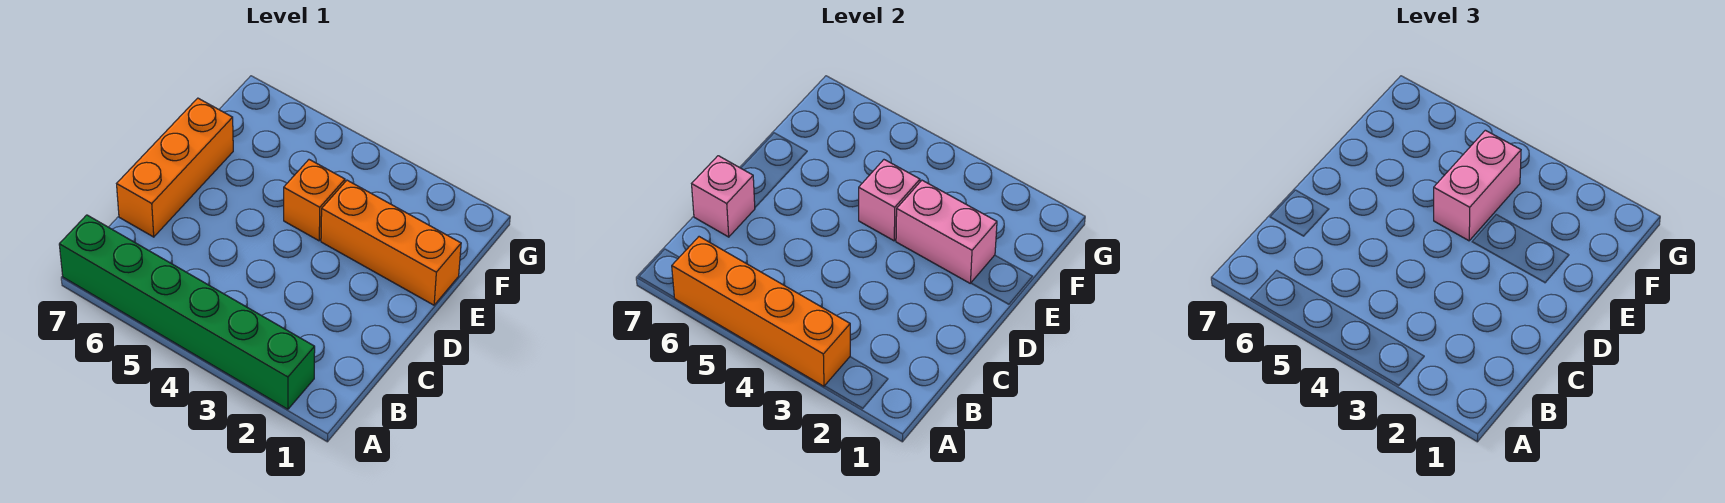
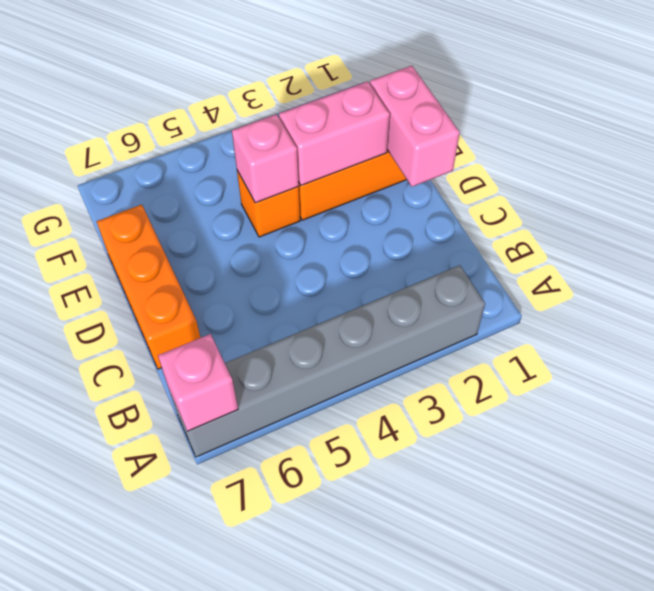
green brick A2:A7 level 1 -> grey brick A2:A7 level 1
orange brick A3:A6 level 2 -> none
pink brick C7 level 2 -> pink brick A7 level 2
pink brick E4:F4 level 3 -> pink brick D1:E1 level 2

